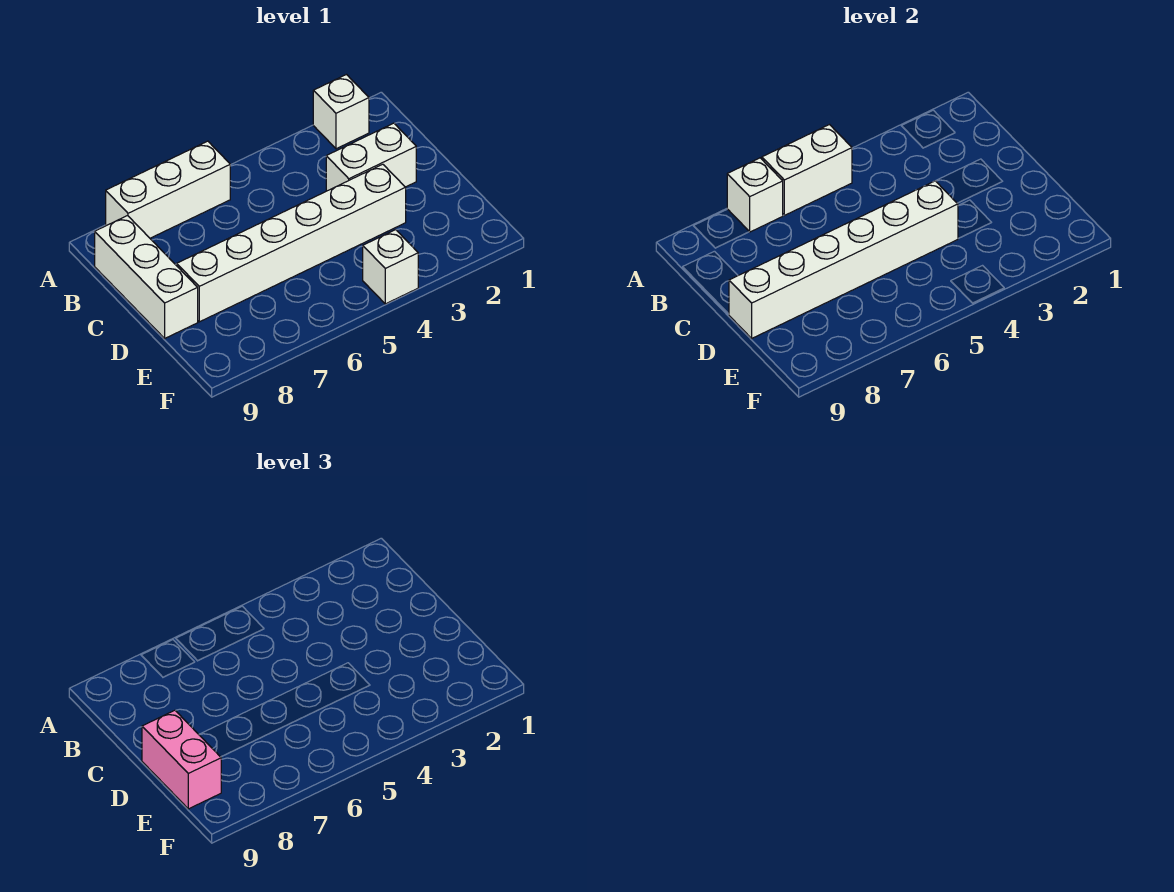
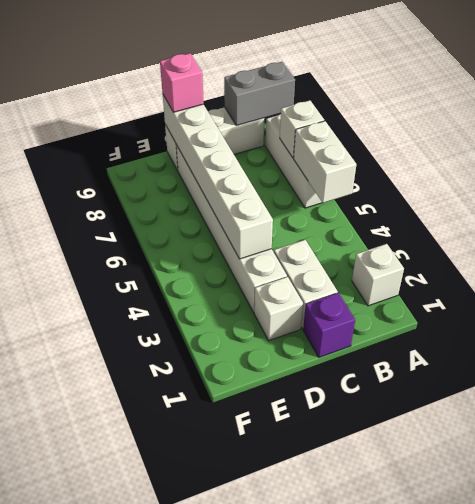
none -> grey brick A9:B9 level 2
none -> purple brick C1 level 1
pink brick D9:E9 level 3 -> pink brick D9 level 3
white brick F4 level 1 -> white brick D2 level 1

